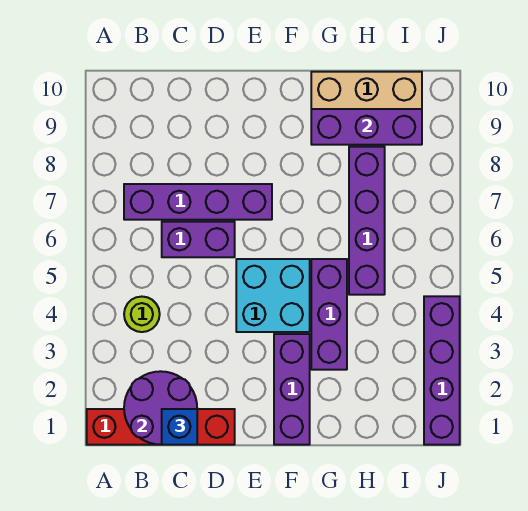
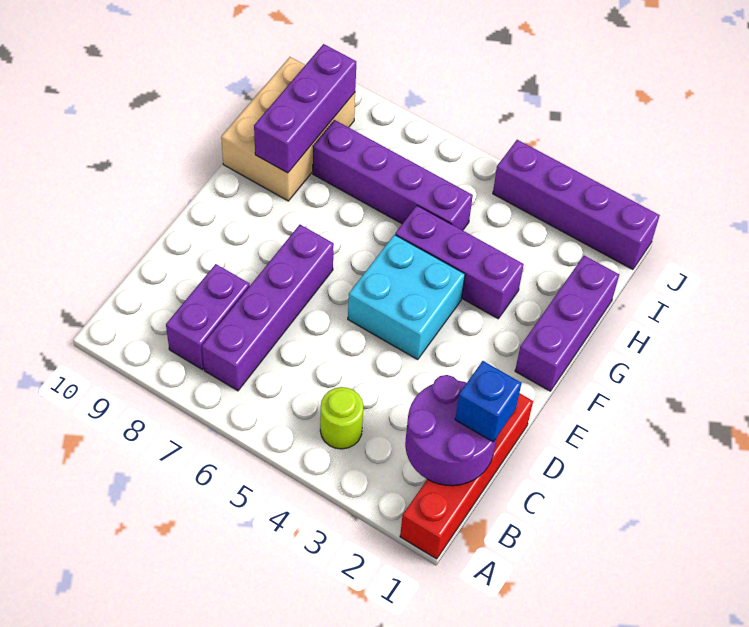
purple brick C6:D6 level 1 -> purple brick B8:C8 level 1
purple brick F1:F3 level 1 -> purple brick F1:H1 level 1

